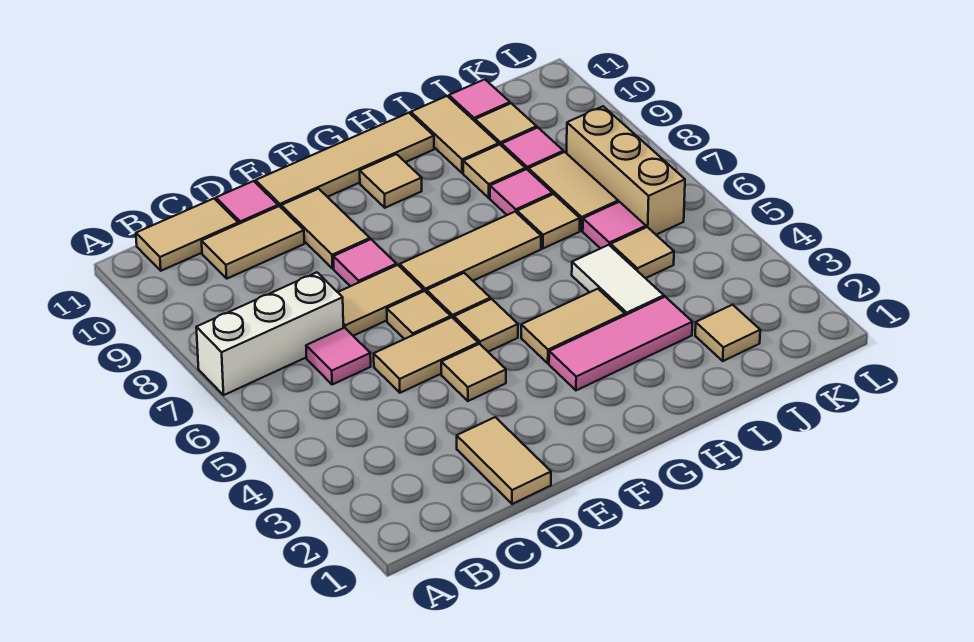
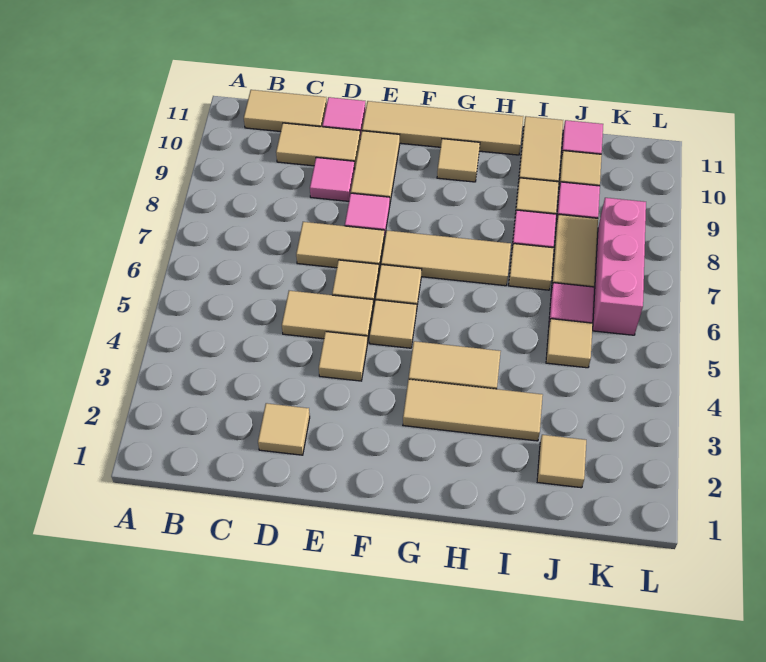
white brick A7:C7 level 1 -> none
pink tile C6 level 1 -> pink tile D9 level 1
tan tile D1:D2 level 1 -> tan tile D2 level 1
pink tile G3:I3 level 1 -> tan tile G3:I3 level 1
white tile I4:I5 level 1 -> none
tan brick K6:K8 level 1 -> pink brick K6:K8 level 1

